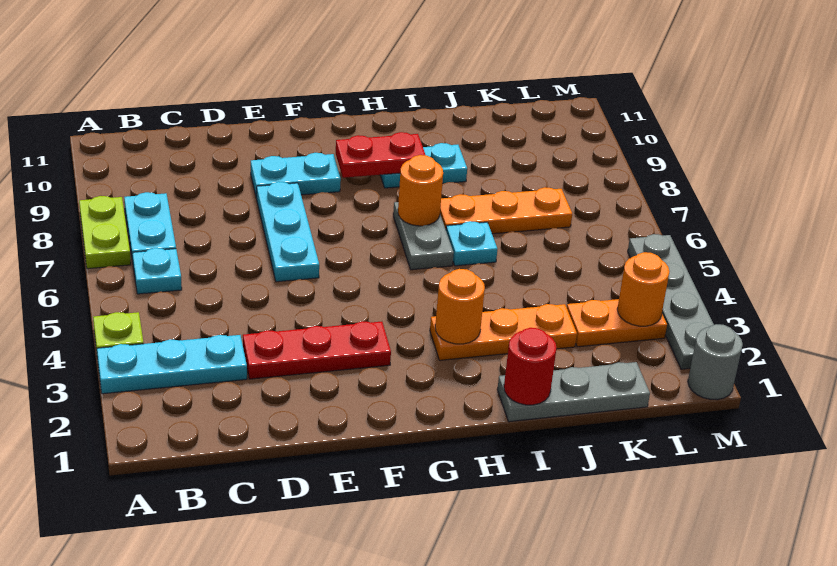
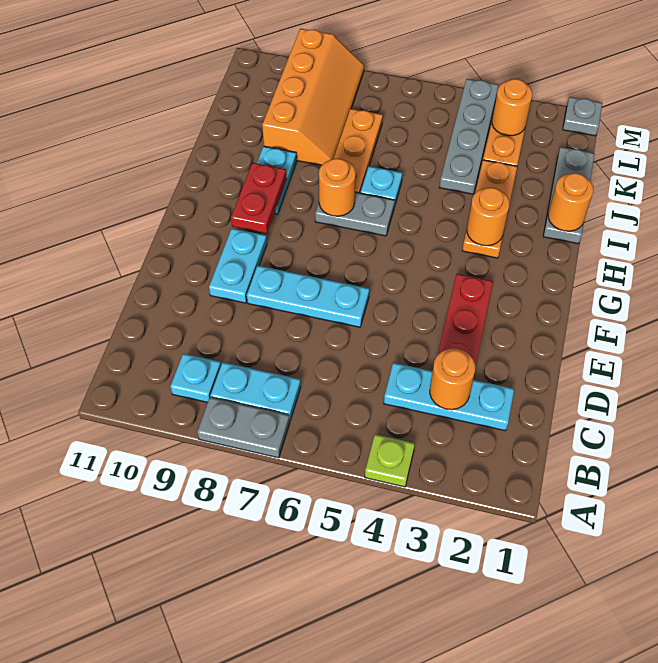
cyan plate A3:C3 level 1 -> cyan plate C2:C4 level 1
lime plate A7:A8 level 1 -> grey plate A7:A8 level 1
cyan plate B6 level 1 -> cyan plate B9 level 1
none -> orange round brick C3 level 2
red round brick I1 level 2 -> orange round brick I1 level 2
none -> orange slope J8:M9 level 1 top 9
grey round brick M1 level 1 -> grey plate M1 level 1
grey plate M2:M5 level 1 -> grey plate J4:M4 level 1

